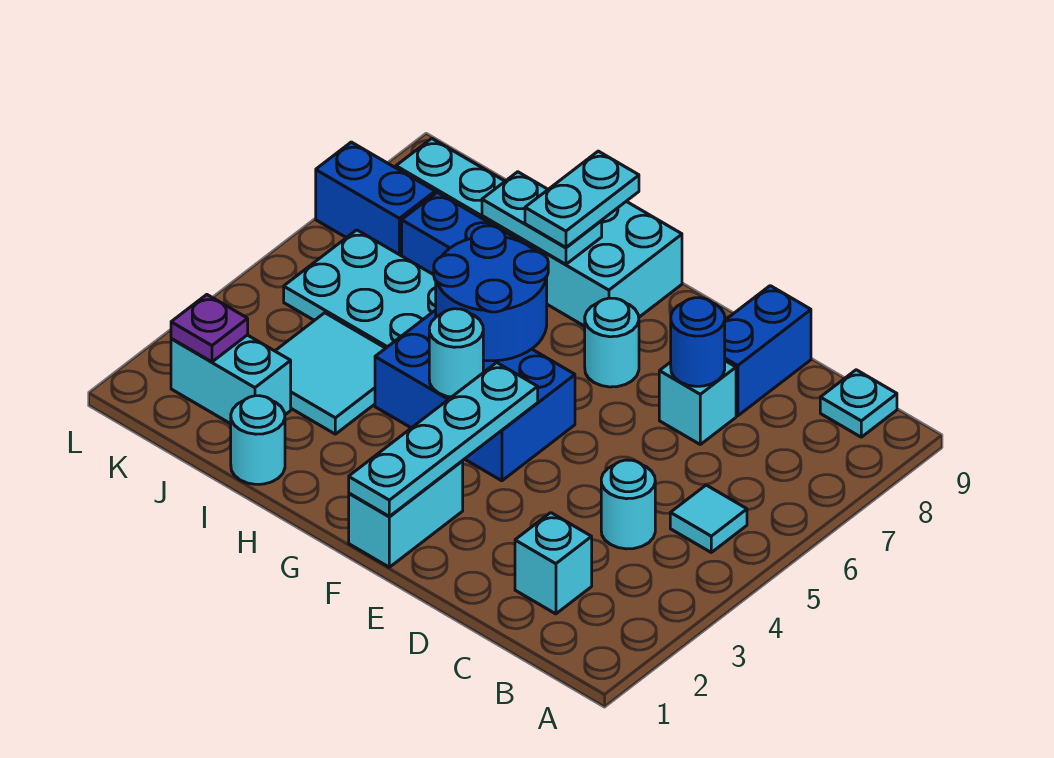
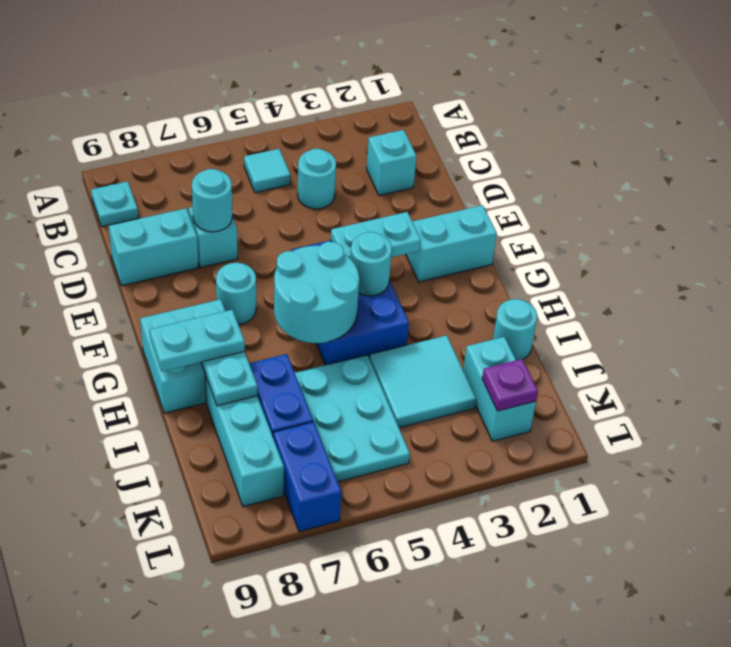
blue round brick D7 level 2 -> cyan round brick D7 level 2
blue brick D8:D9 level 1 -> cyan brick D8:D9 level 1
cyan plate F1:F4 level 2 -> cyan plate F3:F4 level 2
blue round brick G5:H6 level 2 -> cyan round brick G5:H6 level 2

